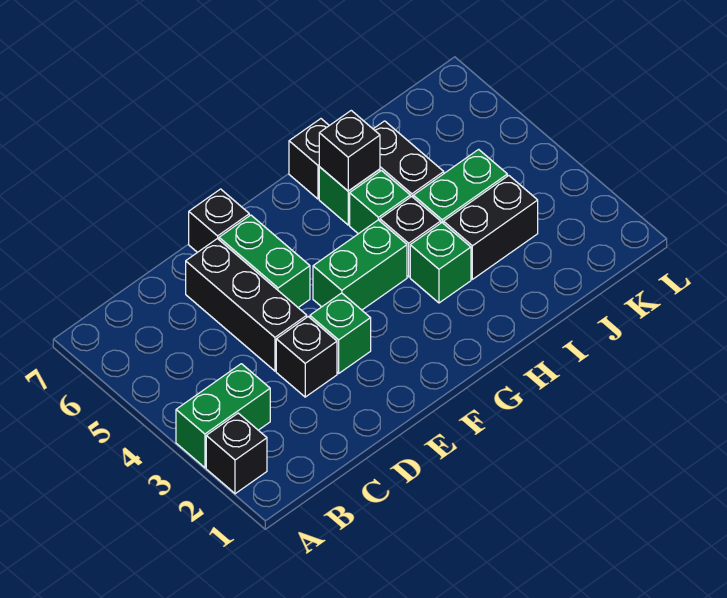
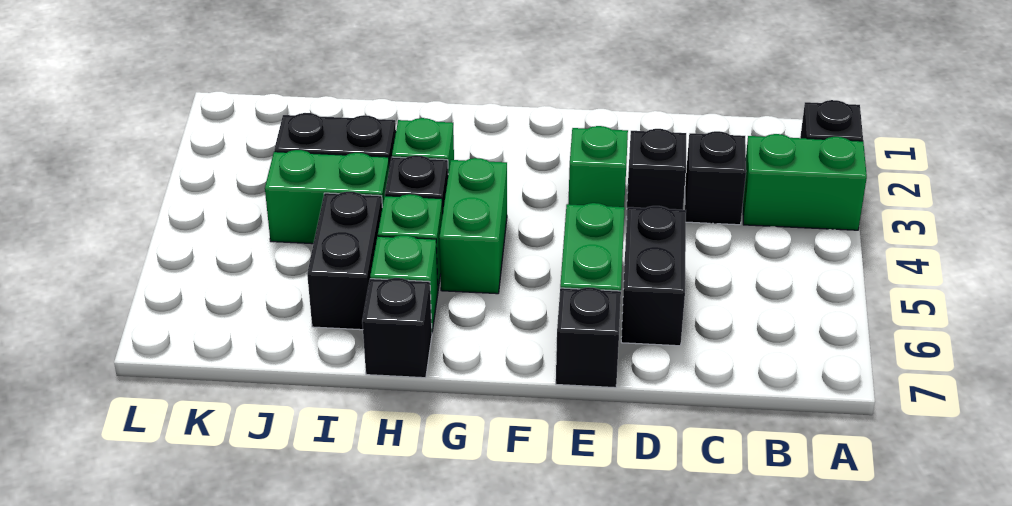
black brick D4:D6 level 1 -> black brick D5:D6 level 1
green brick F4:G4 level 1 -> green brick G4:G5 level 1
black brick H6 level 2 -> black brick C3 level 1

